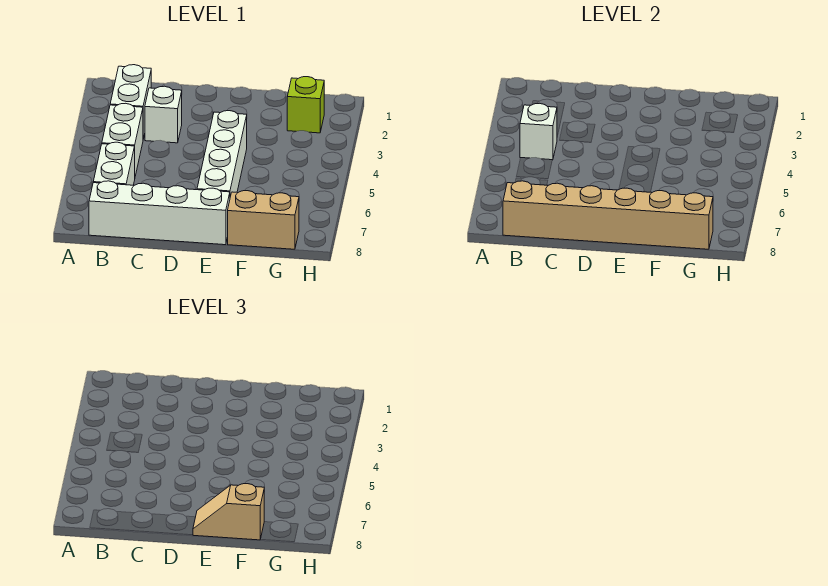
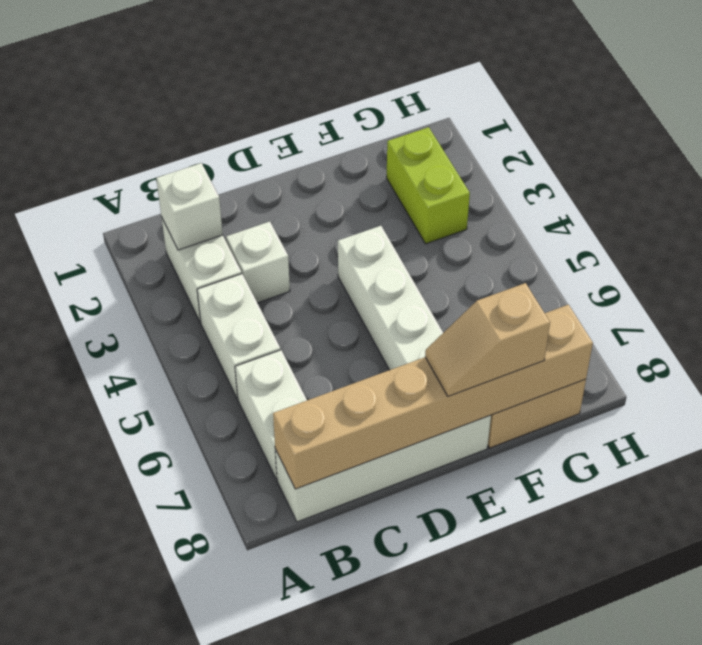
white brick B4 level 2 -> white brick B2 level 2
lime brick G2 level 1 -> lime brick G2:G3 level 1

